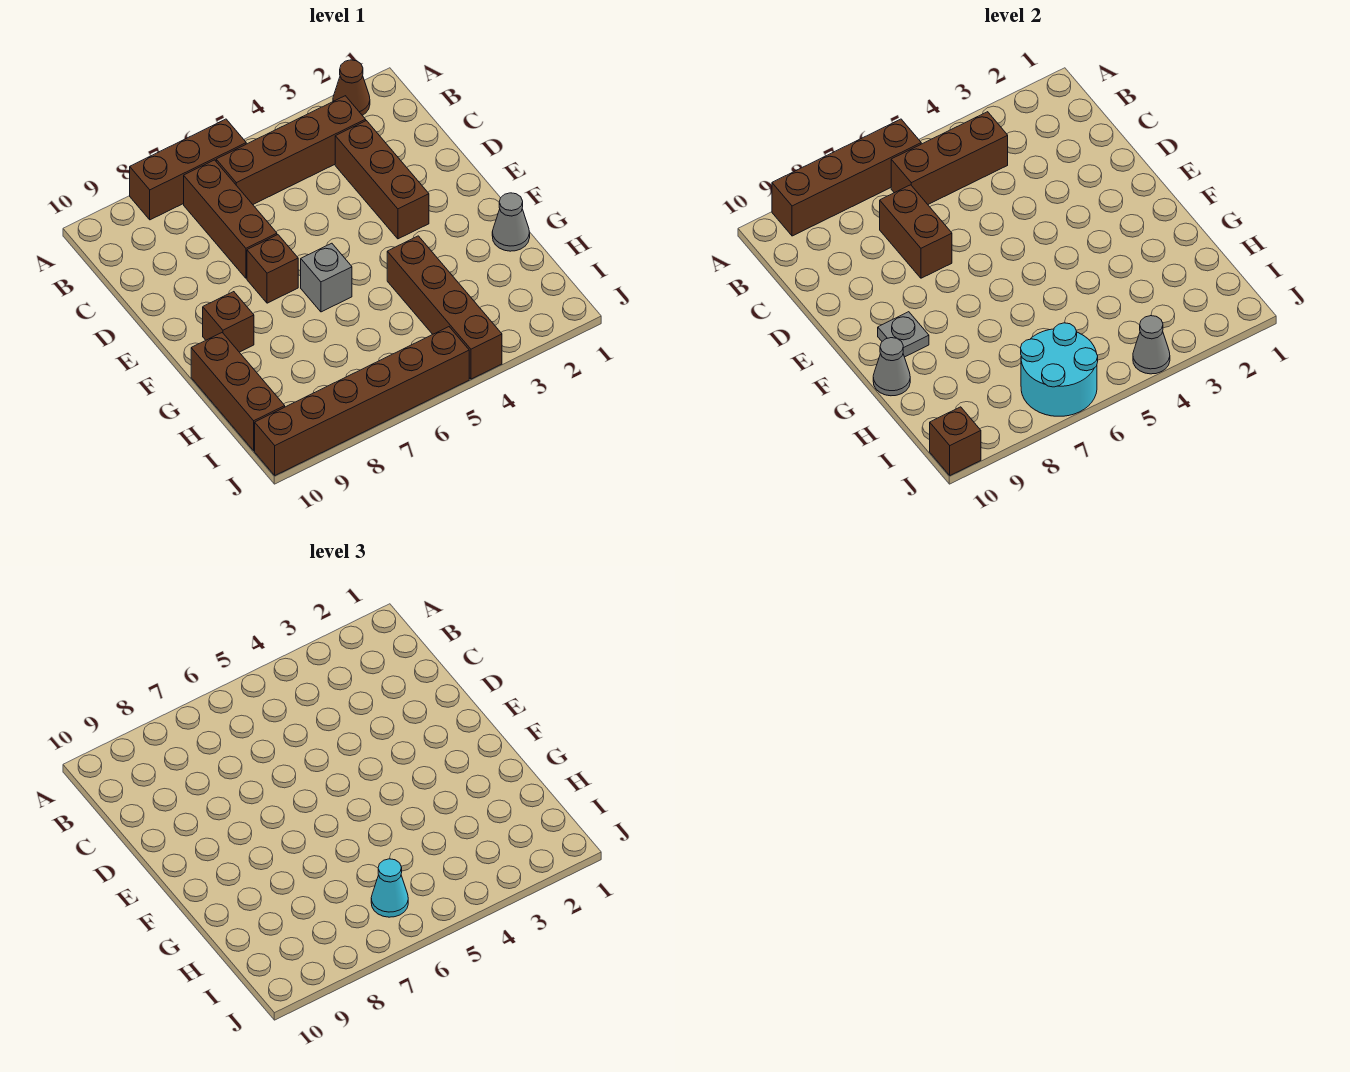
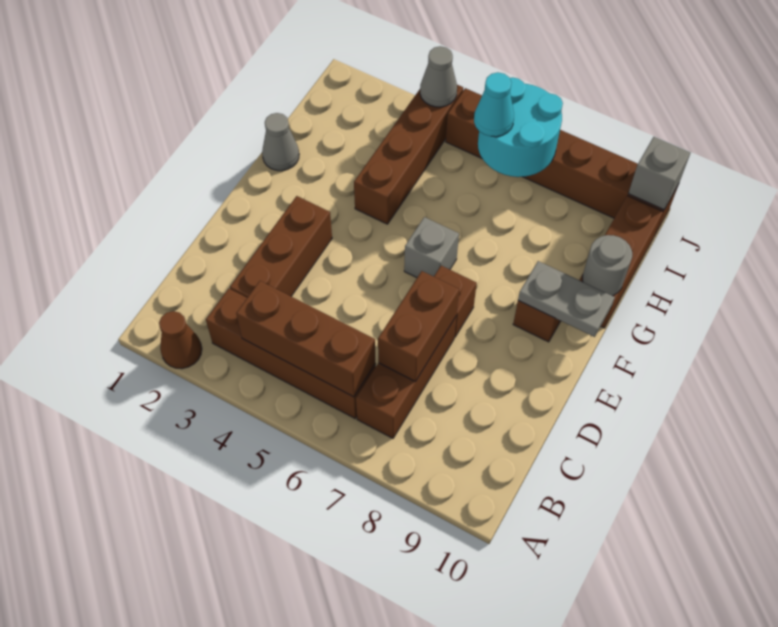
brown brick A6:A8 level 1 -> none
brown brick A6:A9 level 2 -> none
grey plate F9 level 2 -> grey plate F9:F10 level 2
grey cone G10 level 2 -> grey round brick G10 level 2
brown brick J10 level 2 -> grey brick J10 level 2

